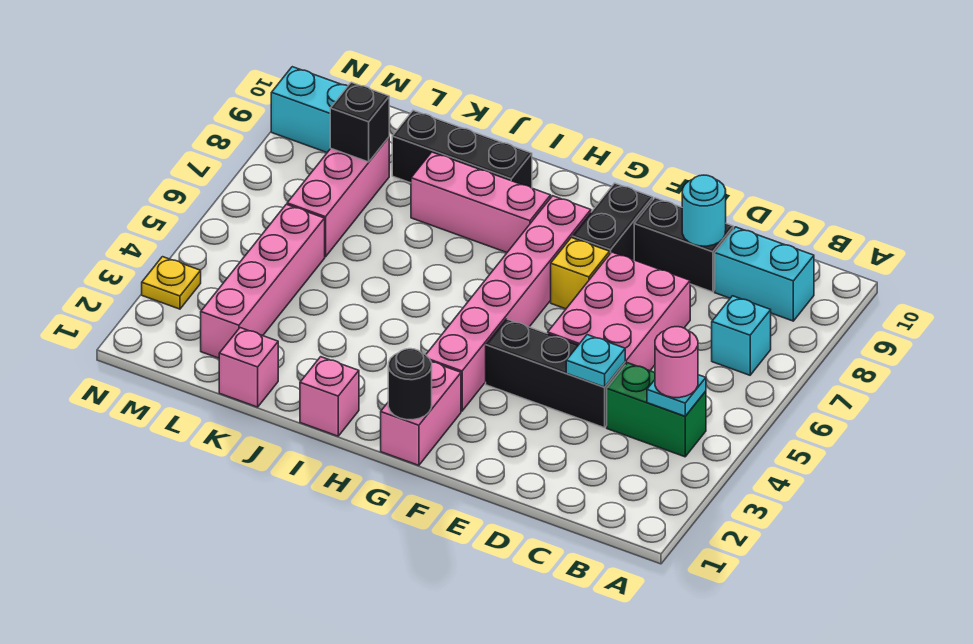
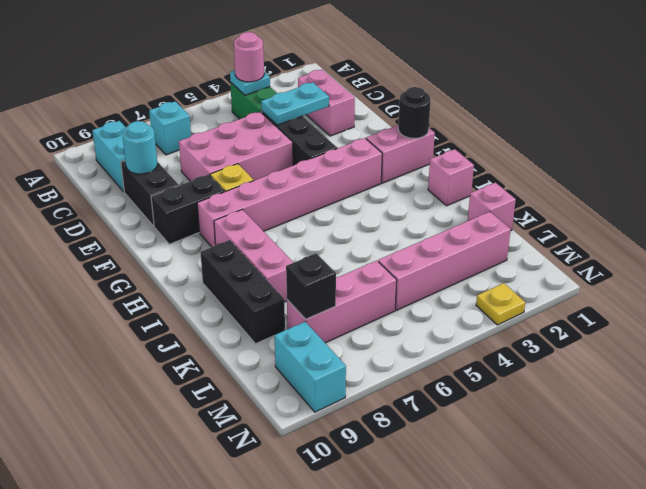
none -> pink brick C2:D2 level 1
cyan plate D4 level 2 -> cyan plate D3:D4 level 2

